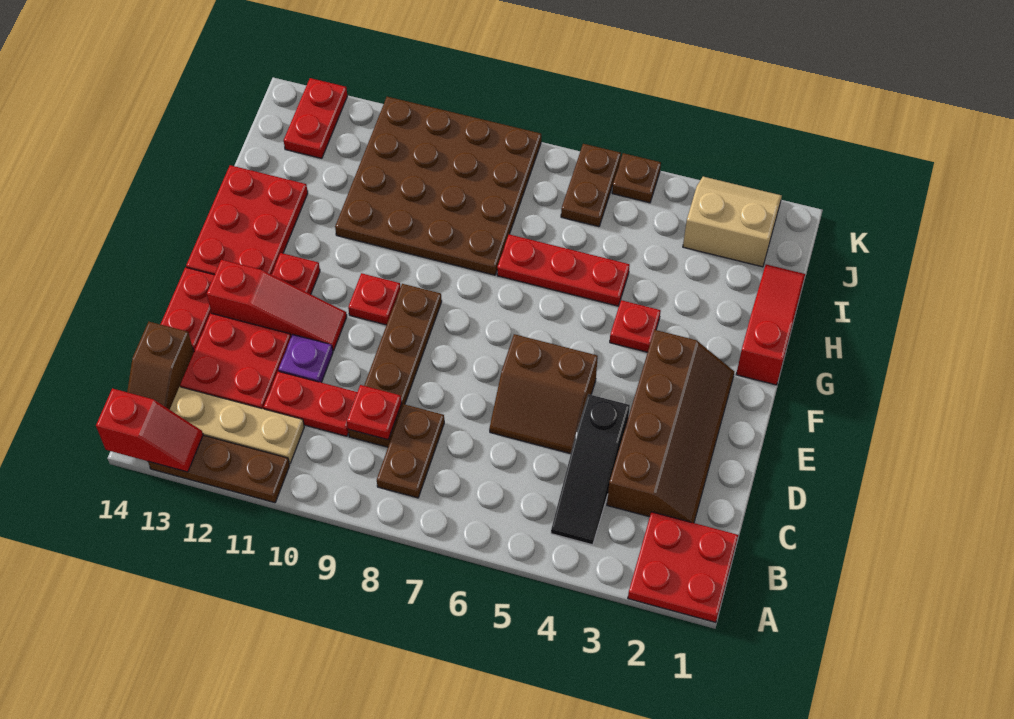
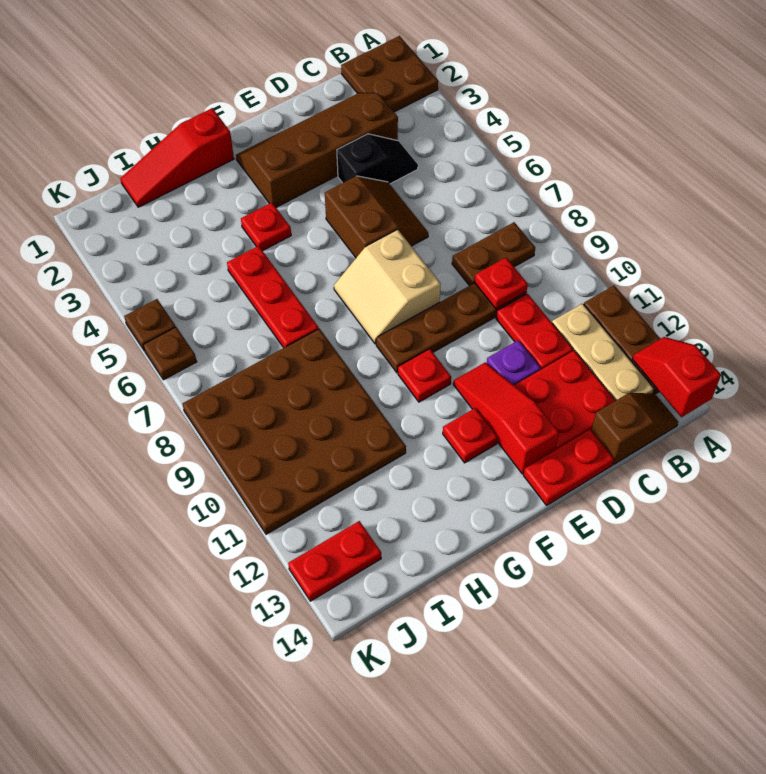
red plate A1:B2 level 1 -> brown plate A1:B2 level 1
black slope B4:D4 level 1 top D -> black slope C4:D4 level 1 top D
red plate F13:H14 level 1 -> none
tan slope J2:K3 level 1 top J -> tan slope E7:F8 level 1 top E
brown plate J6:K6 level 1 -> brown plate K6 level 1

